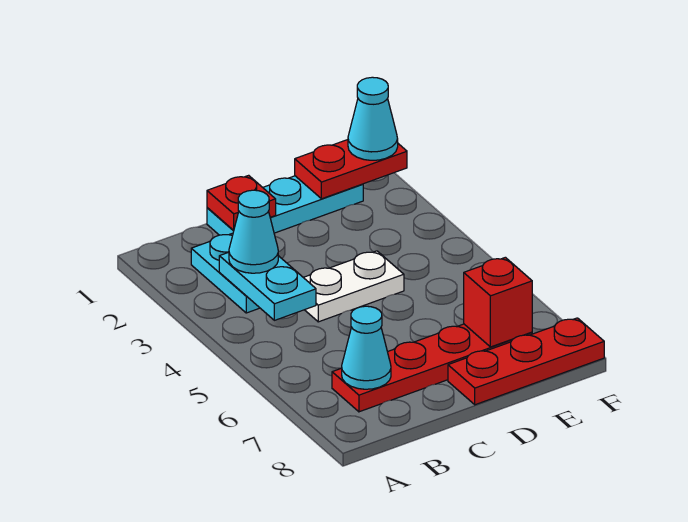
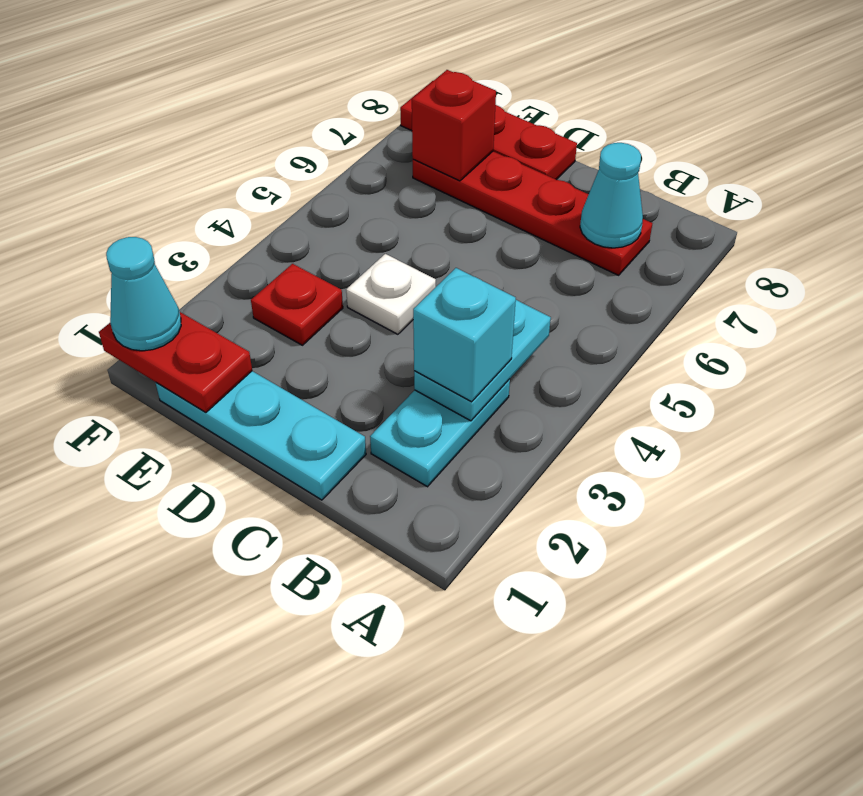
cyan cone B3 level 3 -> cyan brick B3 level 3
red plate C1 level 2 -> red plate E3 level 1
white plate C4:D4 level 1 -> white plate D4 level 1

